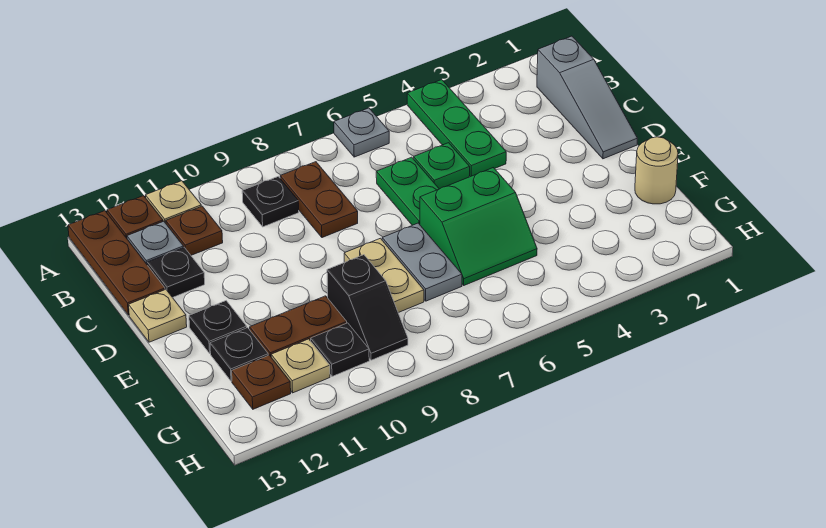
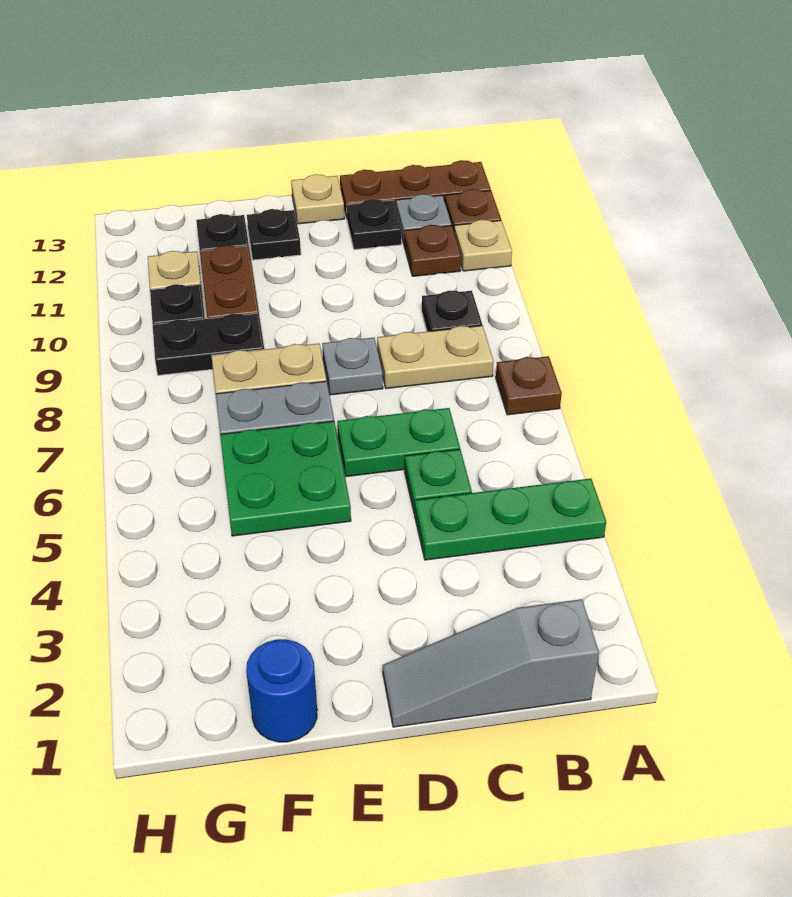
grey plate A6 level 1 -> grey plate D8 level 1
brown plate B8:C8 level 1 -> tan plate B8:C8 level 1
green slope E5:F6 level 1 top E -> green plate E5:F6 level 1
tan round brick F1 level 1 -> blue round brick F1 level 1
black slope F9:G9 level 1 top F -> black plate F9:G9 level 1
brown plate G12 level 1 -> brown plate A7 level 1

